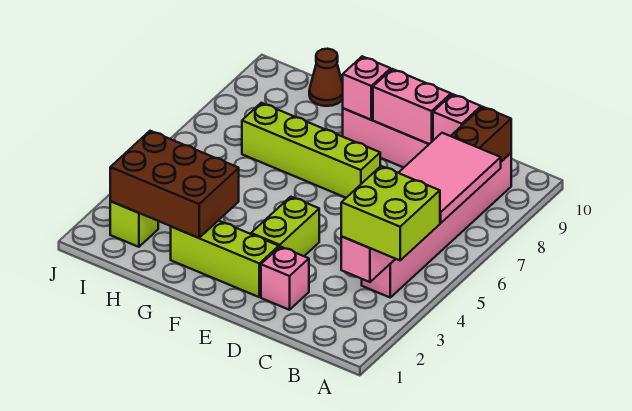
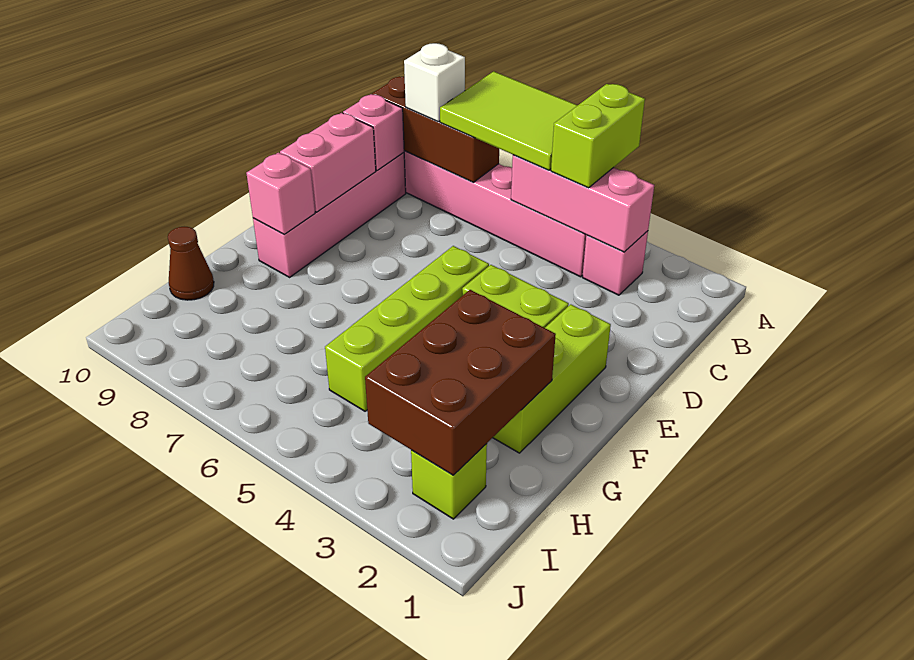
lime brick A3:B4 level 3 -> lime brick A4:B4 level 3
pink tile A5:B7 level 3 -> lime tile A5:B7 level 3
none -> white brick B8 level 3
pink brick D2 level 1 -> pink brick B3 level 1
lime brick E7:H7 level 1 -> lime brick E5:H5 level 1

